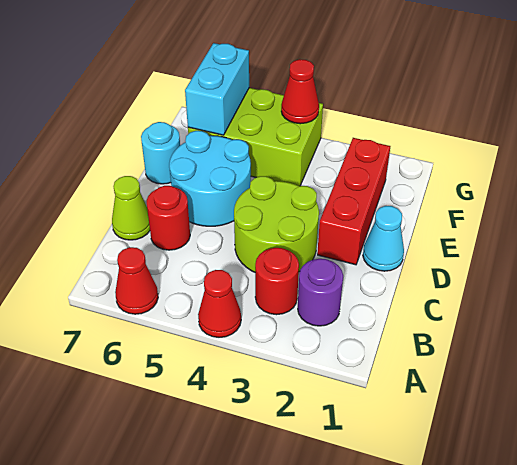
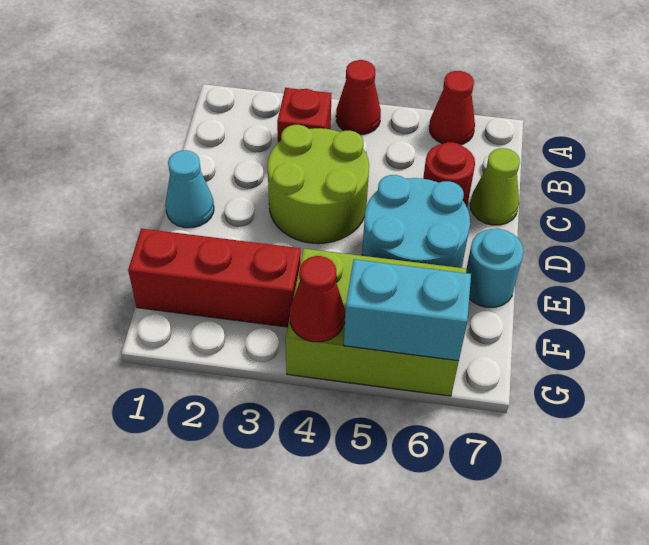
purple round brick B2 level 1 -> none
red round brick B3 level 1 -> red brick B3 level 1
red brick D2:F2 level 1 -> red brick F1:F3 level 1
cyan brick F6:G6 level 2 -> cyan brick G5:G6 level 2

